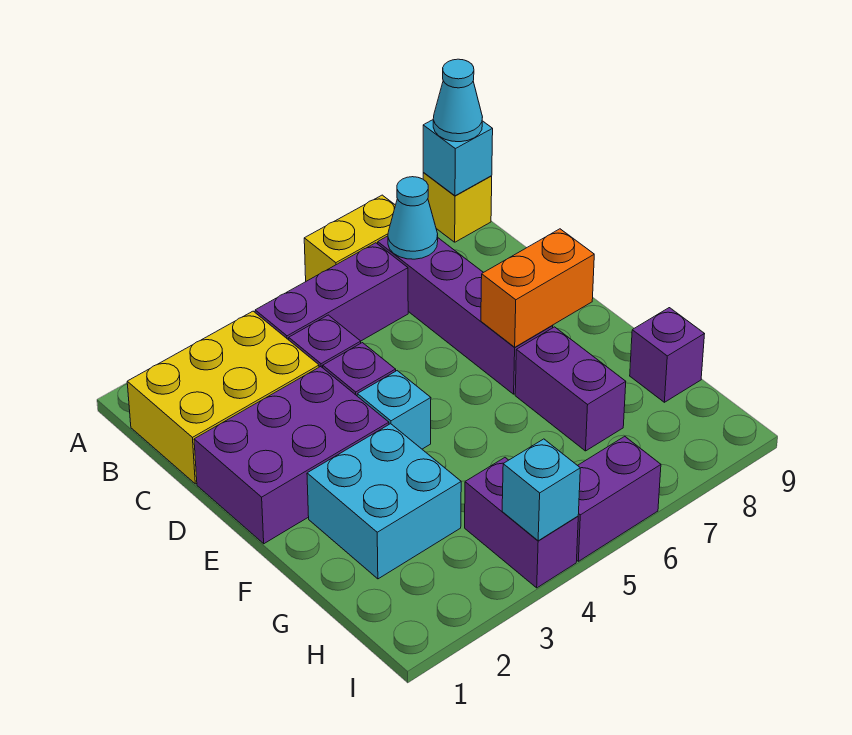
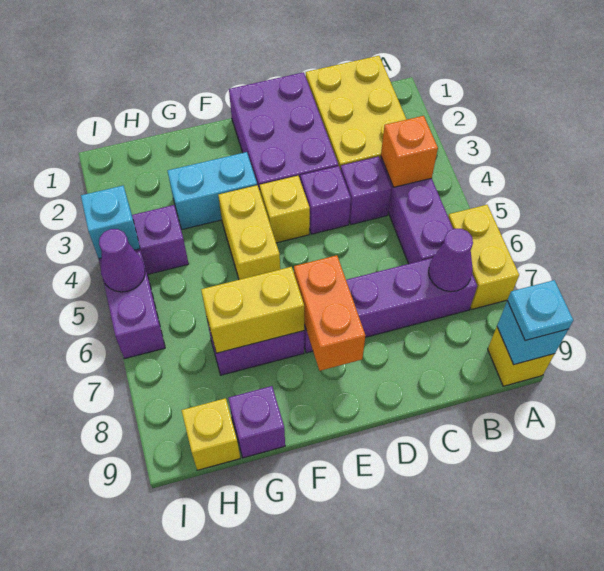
cyan cone A9 level 3 -> cyan plate A9 level 3
none -> orange brick B4 level 2
cyan cone B7 level 2 -> purple cone B7 level 2
cyan brick E4 level 1 -> yellow brick E4 level 1
cyan brick F2:G3 level 1 -> cyan brick F3:G3 level 1
none -> yellow brick F4:F5 level 1
none -> yellow brick F7:G7 level 2
none -> yellow brick H9 level 1
none -> purple cone I5 level 2

